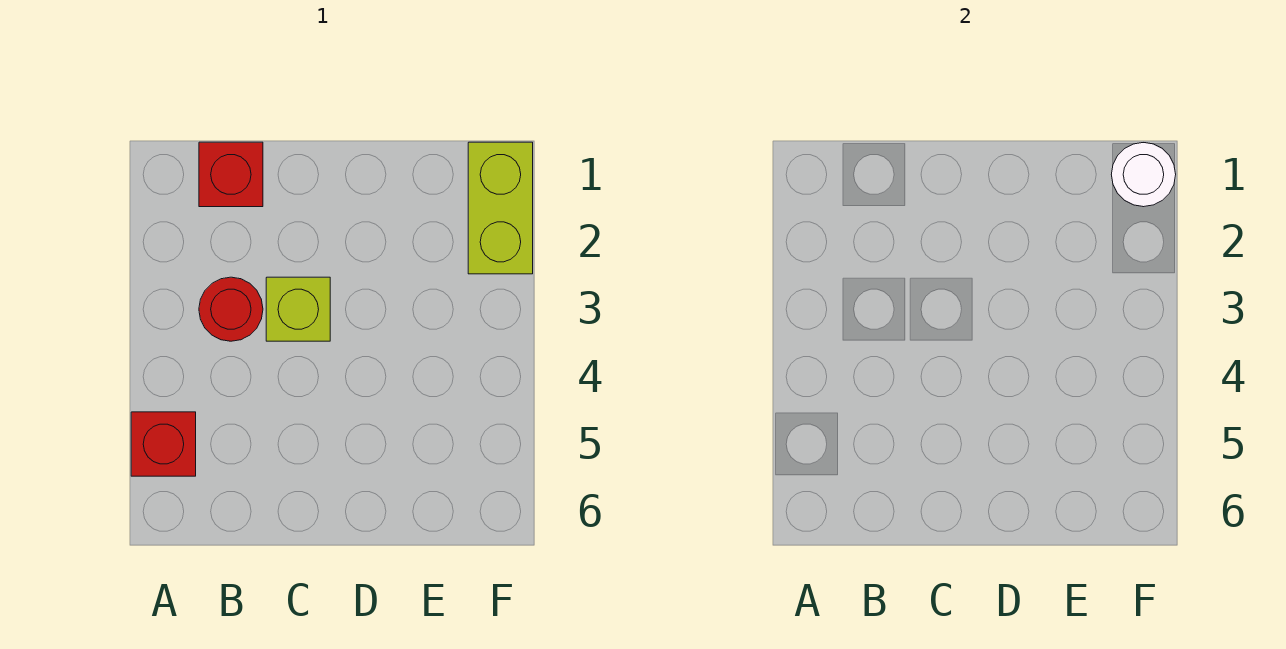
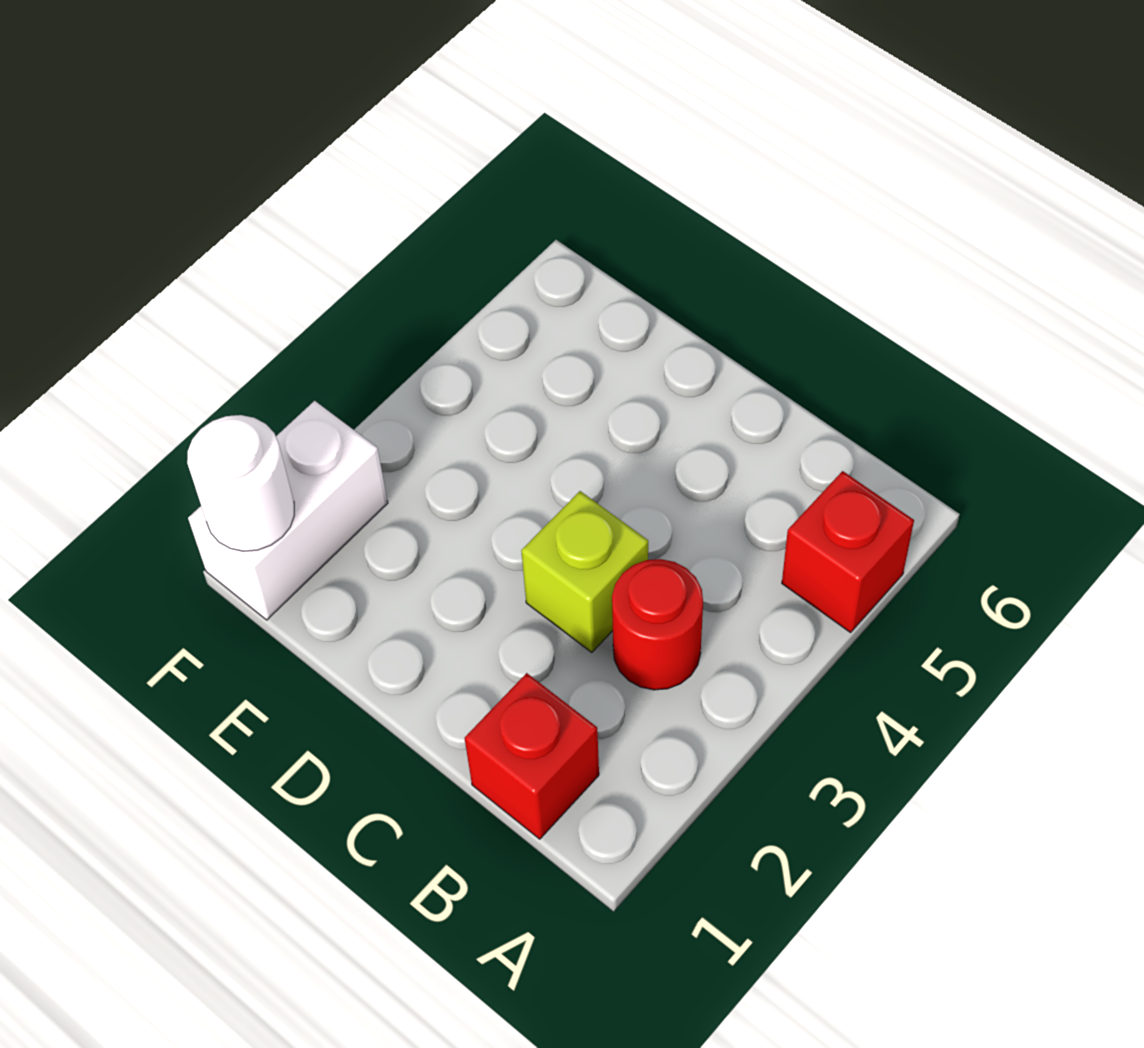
lime brick F1:F2 level 1 -> white brick F1:F2 level 1

